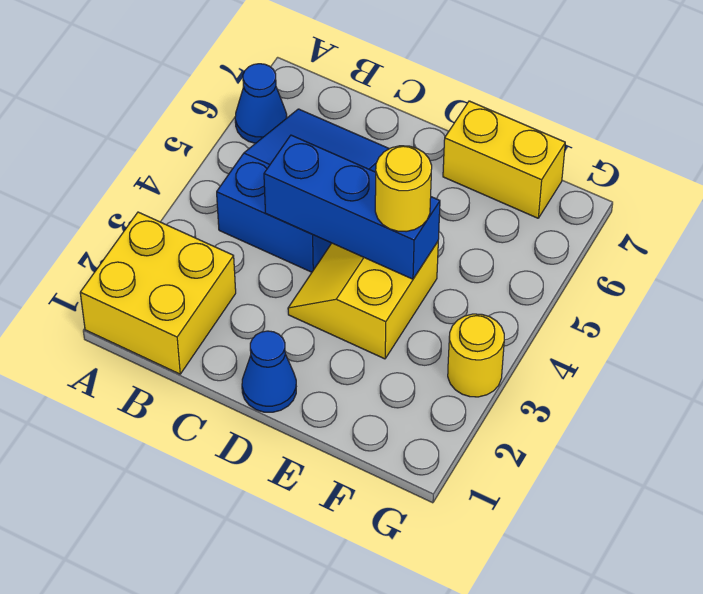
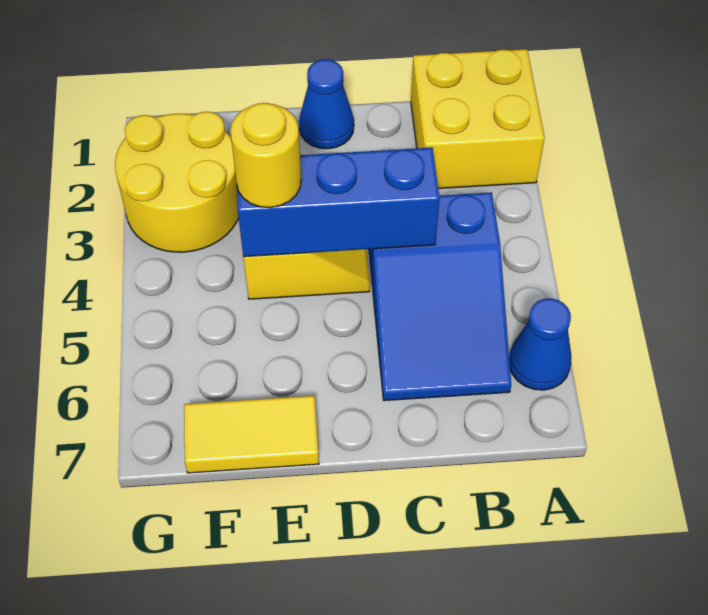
yellow brick E7:F7 level 1 -> yellow tile E7:F7 level 1
yellow round brick G3 level 1 -> yellow round brick F2:G3 level 1

